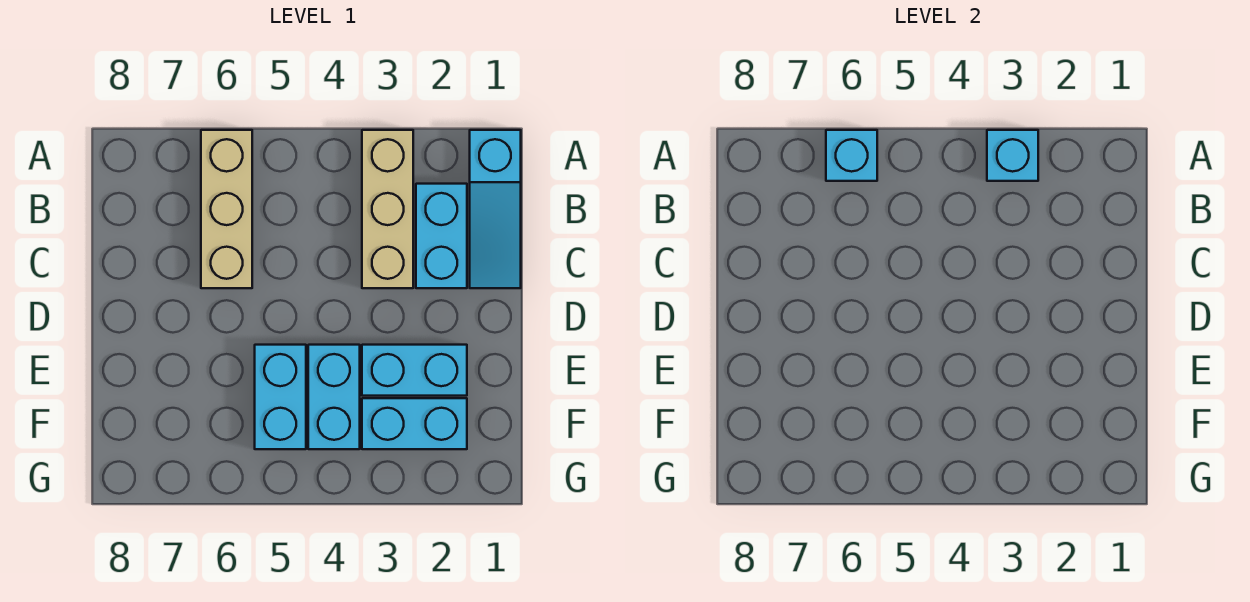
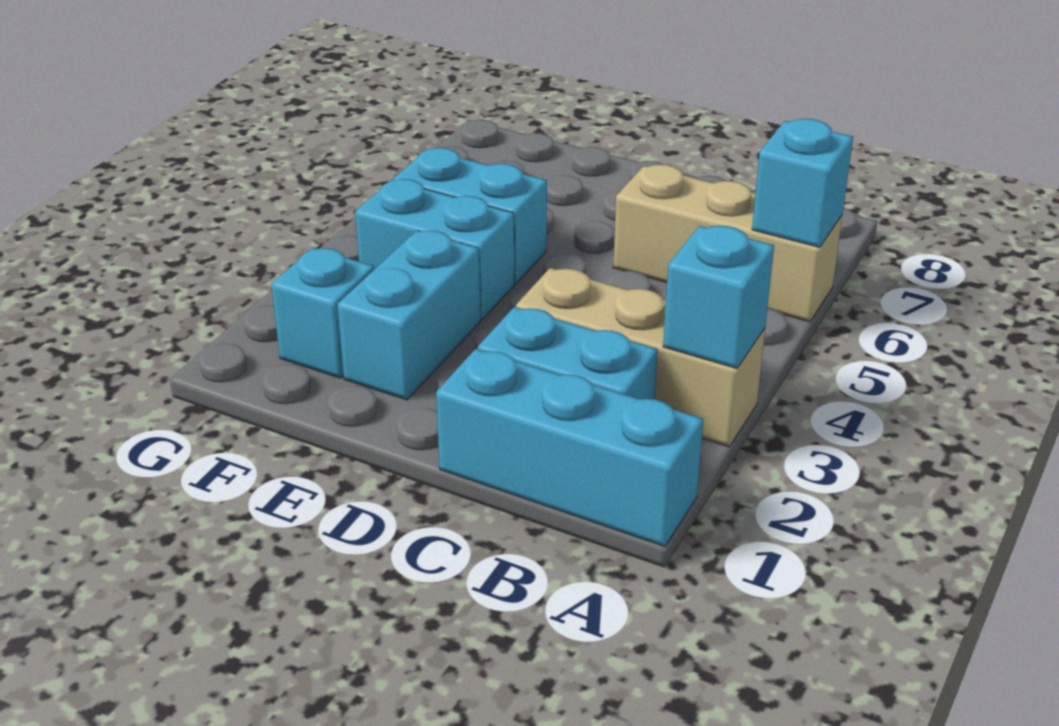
cyan slope A1:C1 level 1 top A -> cyan brick A1:C1 level 1
cyan brick F2:F3 level 1 -> cyan brick F2 level 1

